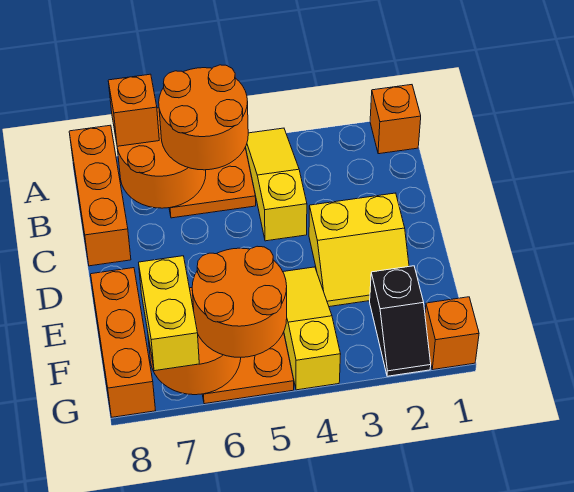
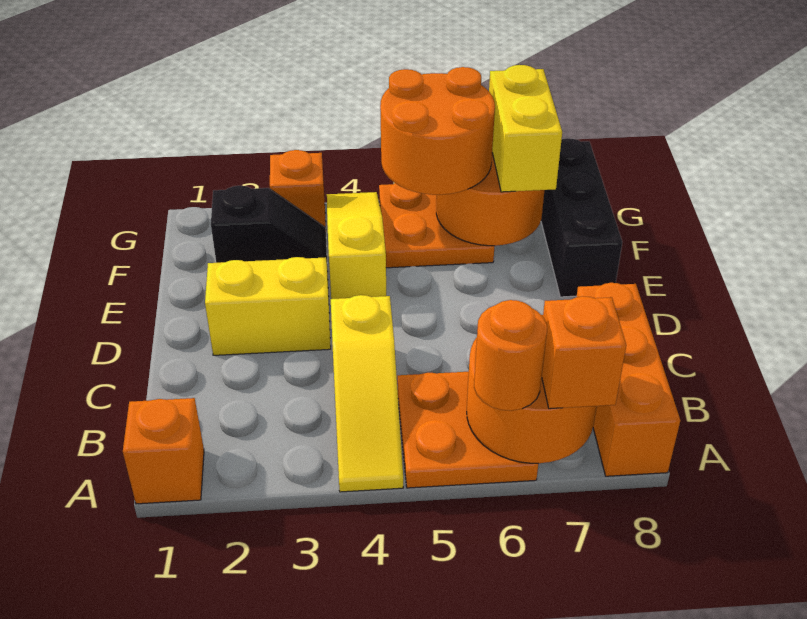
orange round brick A5:B6 level 3 -> orange round brick A6 level 3
yellow slope E4:G4 level 1 top G -> yellow slope E4:G4 level 1 top E
orange brick E8:G8 level 1 -> black brick E8:G8 level 1
black slope F2:G2 level 1 top F -> black slope F2:F3 level 1 top 2
orange brick G1 level 1 -> orange brick G3 level 1

